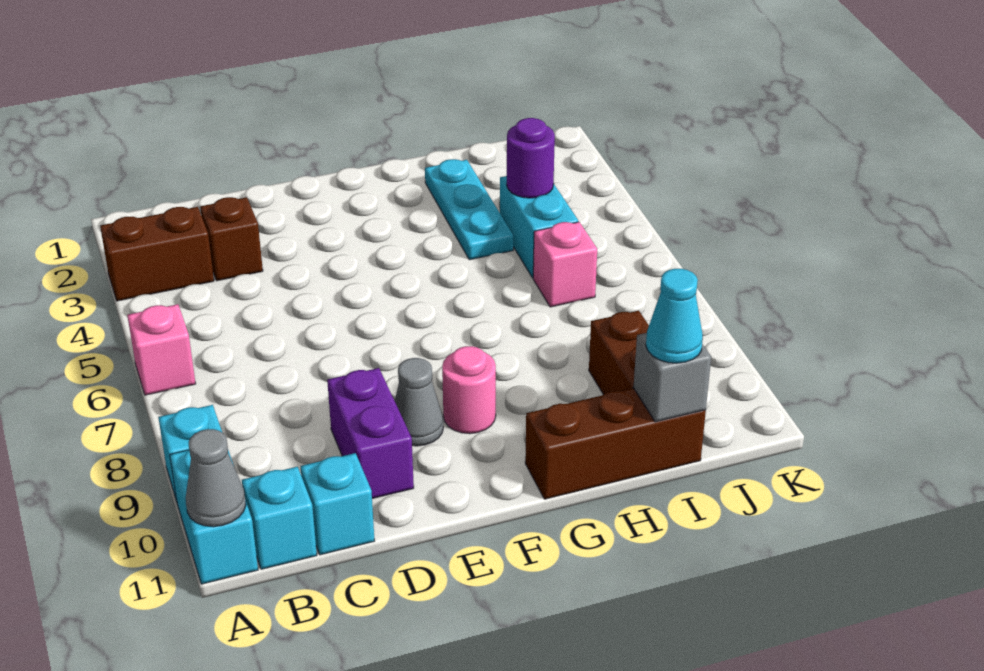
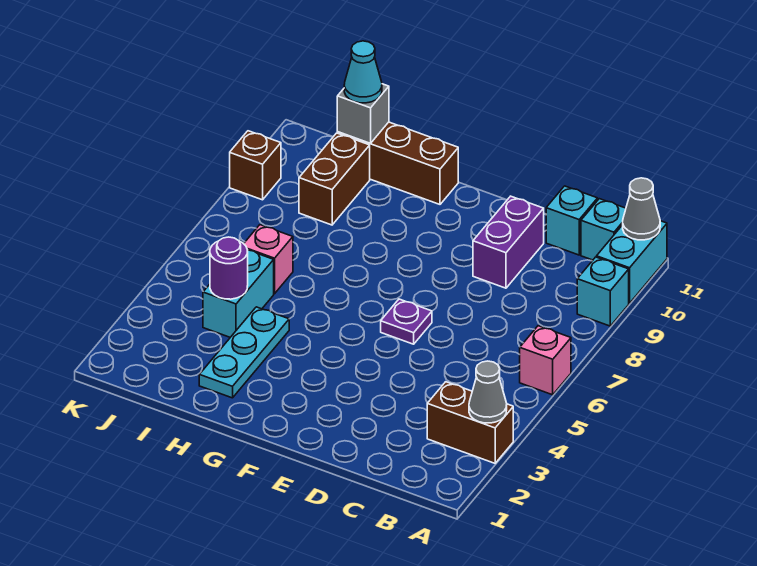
brown brick C3 level 1 -> brown brick K9 level 1
none -> purple plate E6 level 1
grey cone E9 level 1 -> grey cone A3 level 2
pink round brick F9 level 1 -> none

